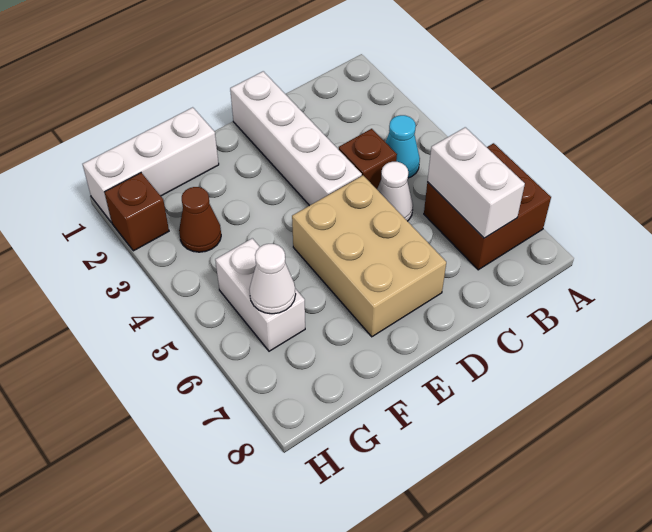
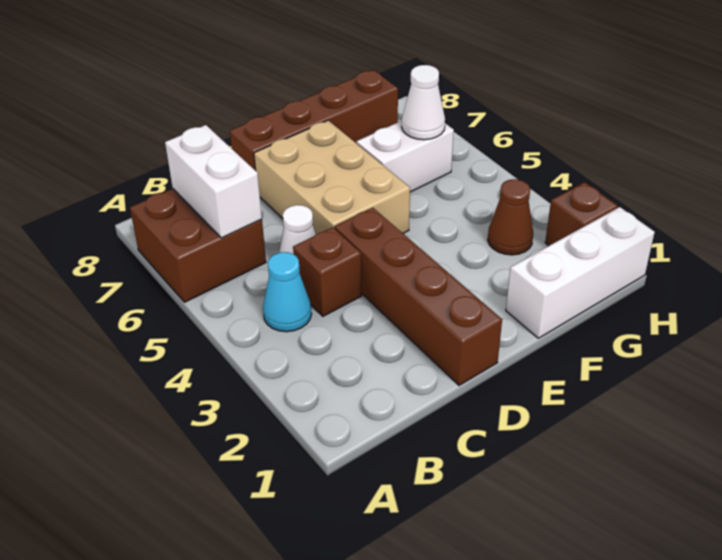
white brick D1:D4 level 1 -> brown brick D1:D4 level 1
none -> brown brick D8:G8 level 1
white brick G5:G6 level 1 -> white brick F6:G6 level 1

